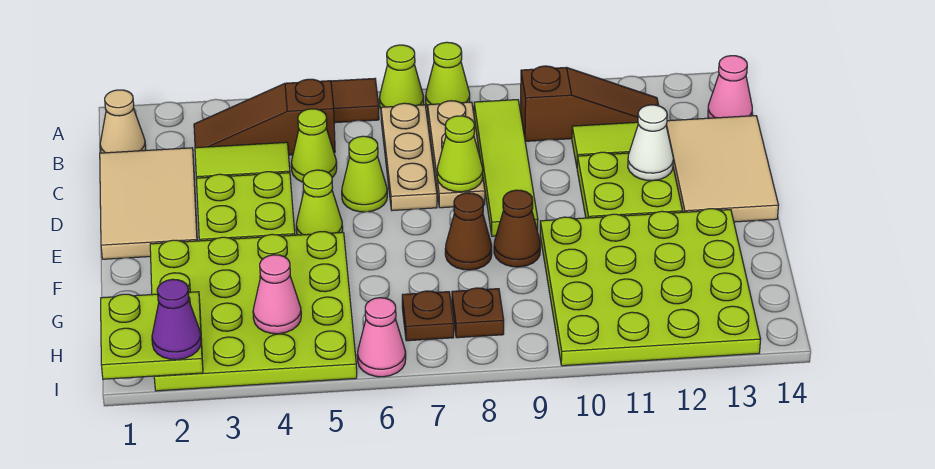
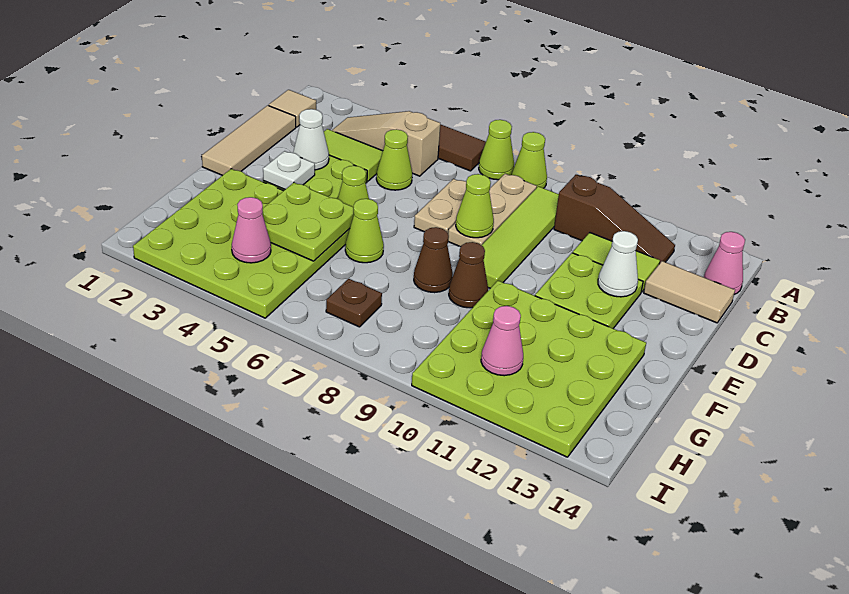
tan cone B1 level 1 -> tan tile B1 level 1
brown slope B3:B5 level 1 top 5 -> tan slope B3:B5 level 1 top 5
tan plate B7:D7 level 1 -> tan plate C7:D7 level 1
tan tile C1:E2 level 1 -> tan tile C1:E1 level 1
tan tile C13:E14 level 1 -> tan tile C13:C14 level 1
none -> white cone D3 level 2
lime cone D6 level 1 -> lime cone F6 level 1
none -> white plate E3 level 2
lime plate H1:I2 level 2 -> lime plate F4:G5 level 2
brown plate H8 level 1 -> none
purple cone I2 level 3 -> none
pink cone I6 level 1 -> pink cone H11 level 2

